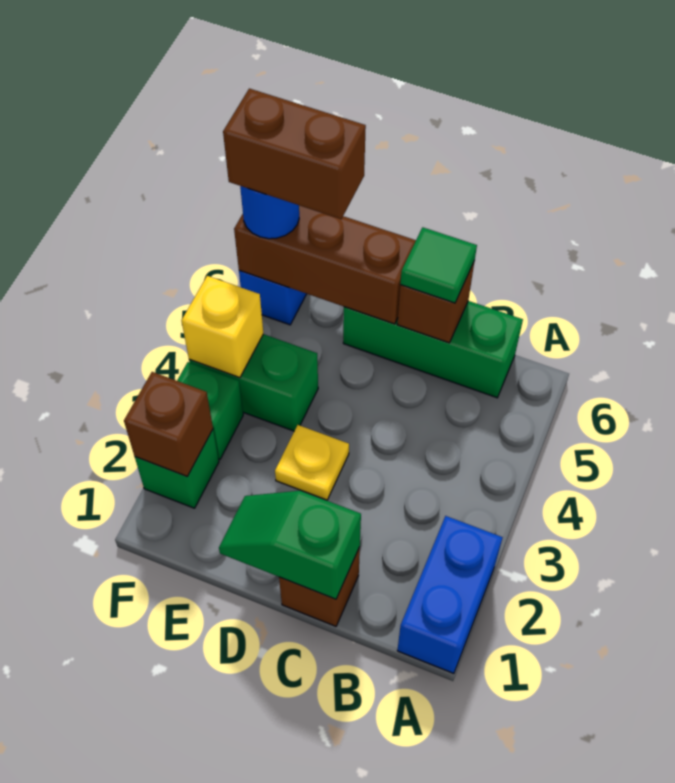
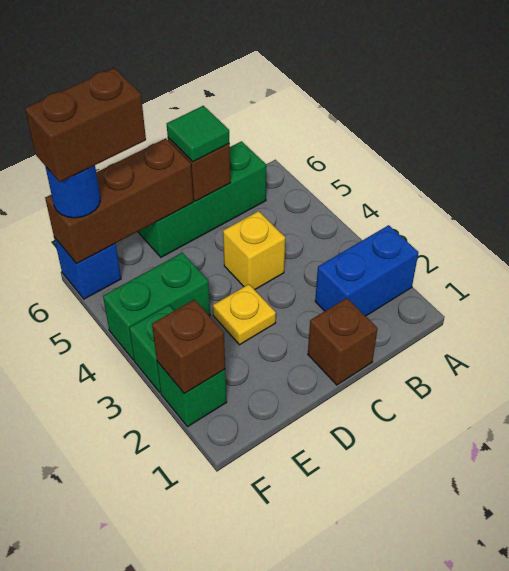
blue brick A1:A2 level 1 -> blue brick A2:B2 level 1
green slope C1:D1 level 2 top C -> none
yellow brick F4 level 2 -> yellow brick C4 level 1

